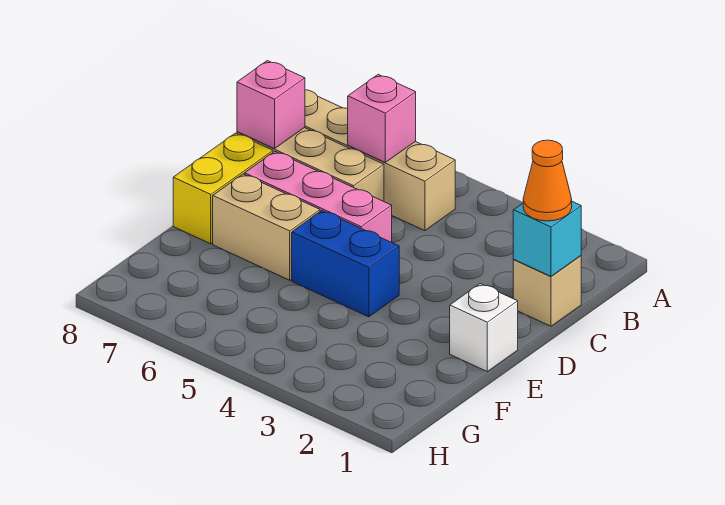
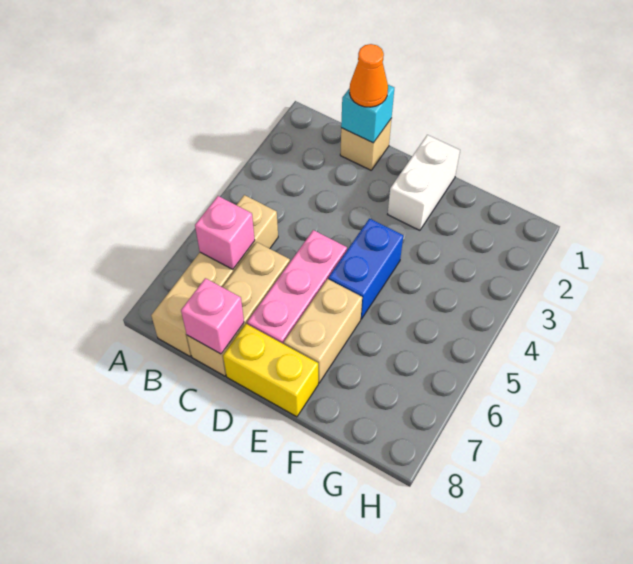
white brick E1 level 1 -> white brick E1:E2 level 1

